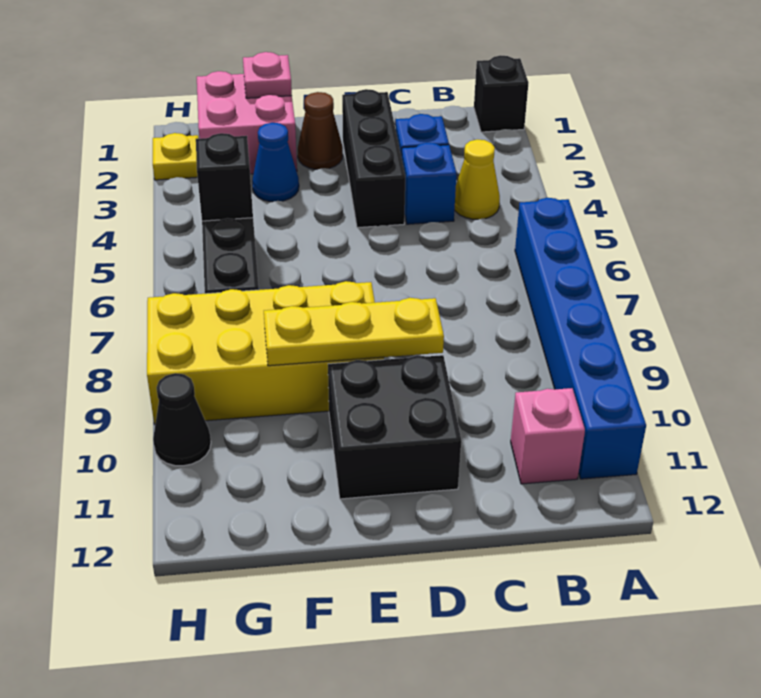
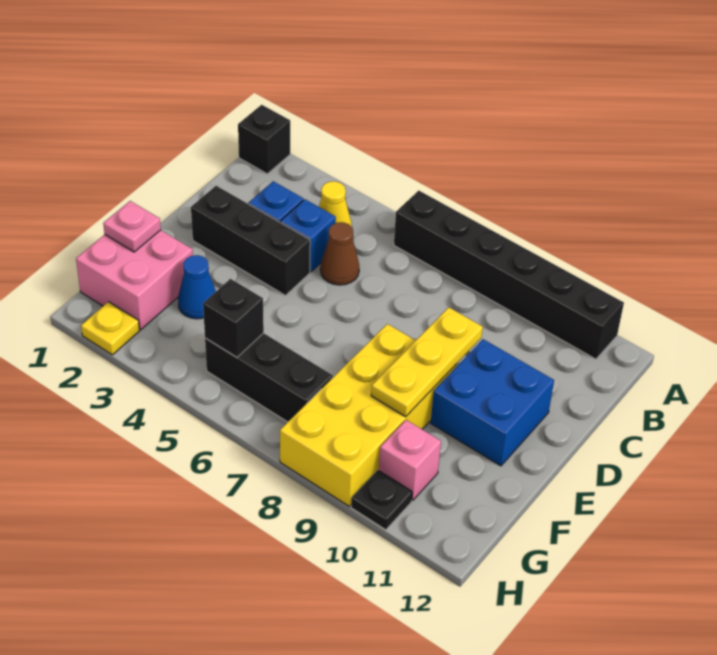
blue brick A6:A11 level 1 -> black brick A6:A11 level 1
pink brick B11 level 1 -> pink brick G10 level 1
black brick D10:E11 level 1 -> blue brick D10:E11 level 1
brown cone E2 level 1 -> brown cone C5 level 1
black cone H10 level 1 -> black plate H10 level 1

